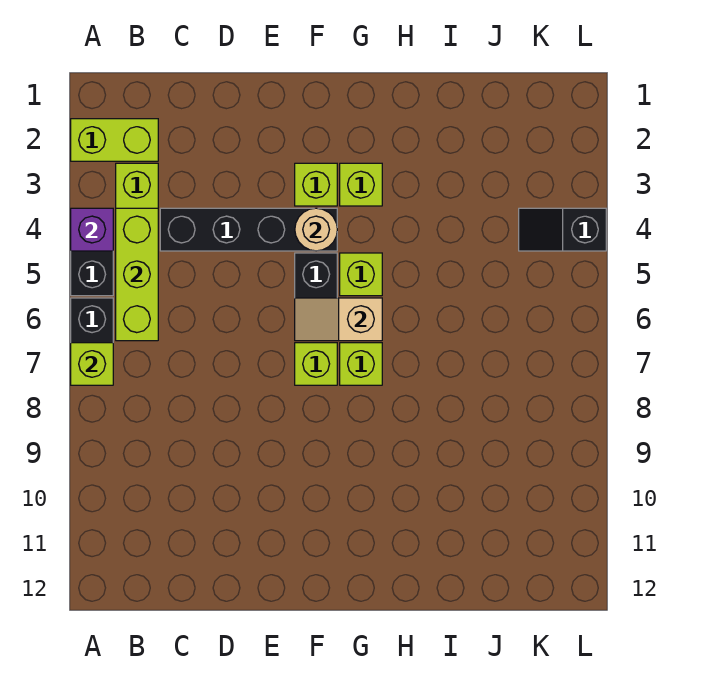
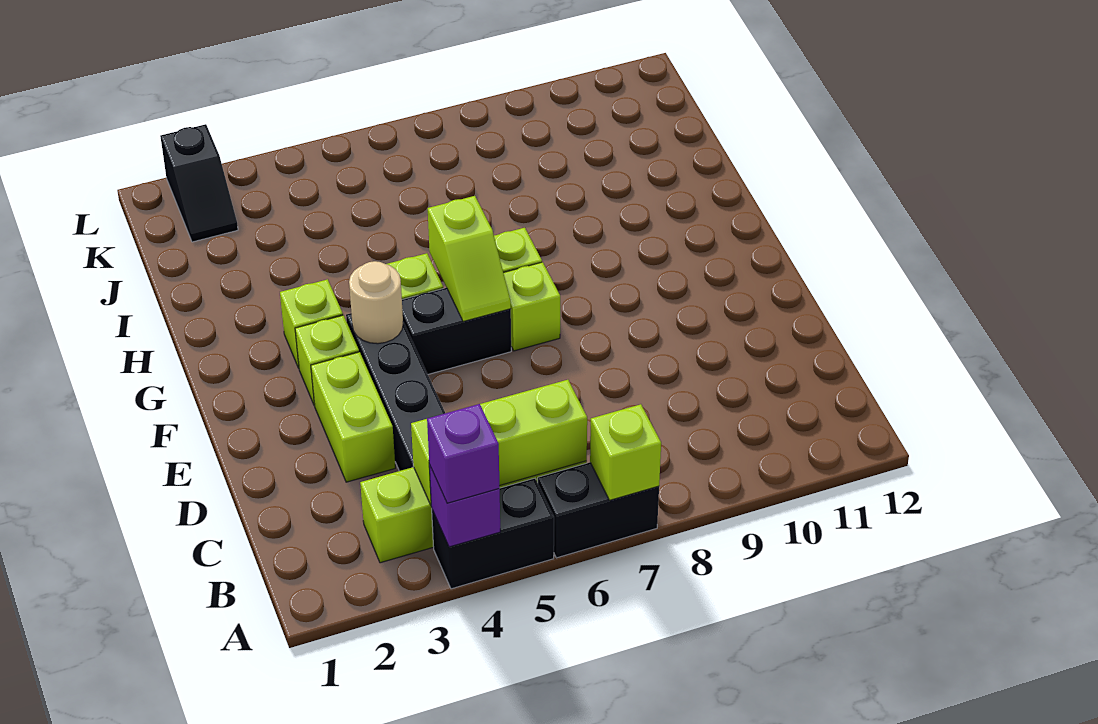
lime brick A2:B2 level 1 -> lime brick D3:E3 level 1
none -> purple brick A4 level 3
tan slope F6:G6 level 2 top G -> lime slope F6:G6 level 2 top G
black slope K4:L4 level 1 top L -> black slope K2:L2 level 1 top L

